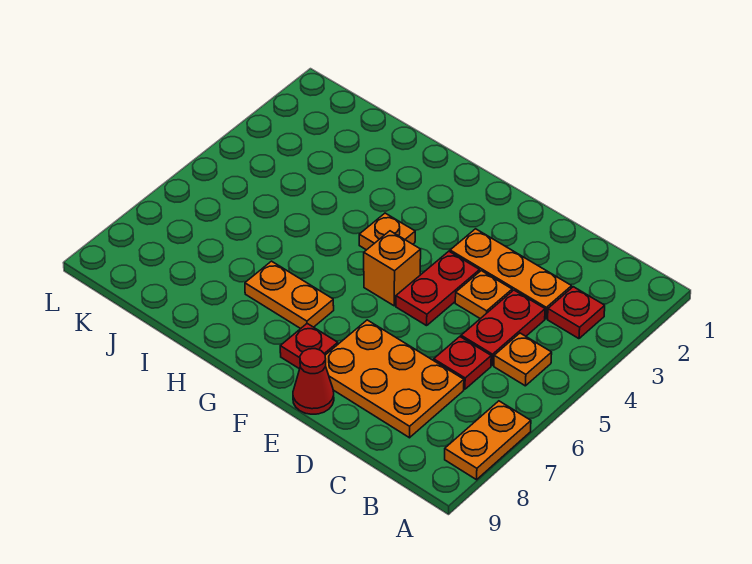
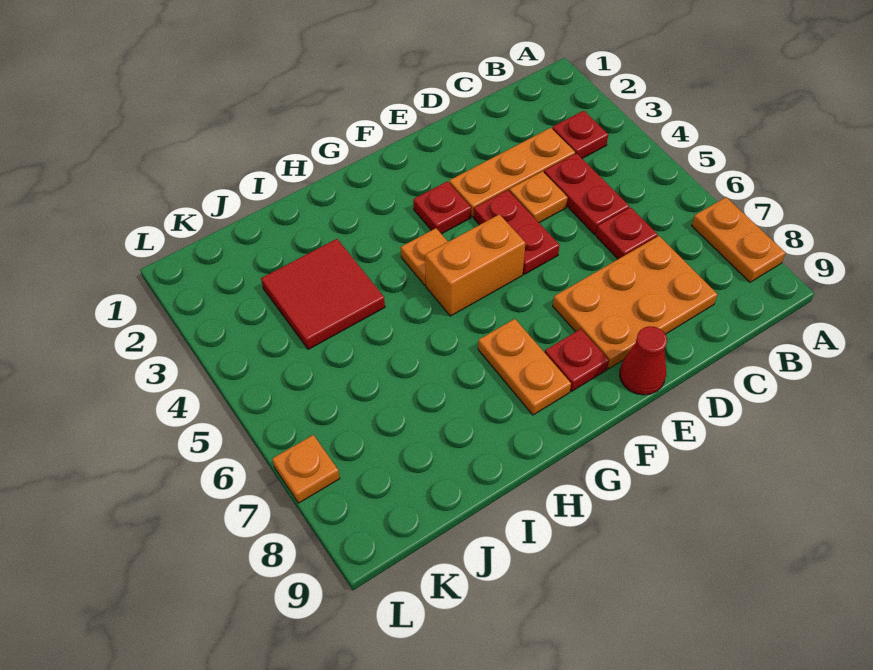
orange plate B5 level 1 -> orange plate L7 level 1
none -> red plate F3 level 1
orange brick F5 level 1 -> orange brick F5:G5 level 1
orange plate G7:H7 level 1 -> orange plate G7:G8 level 1
none -> red tile I3:J4 level 1

